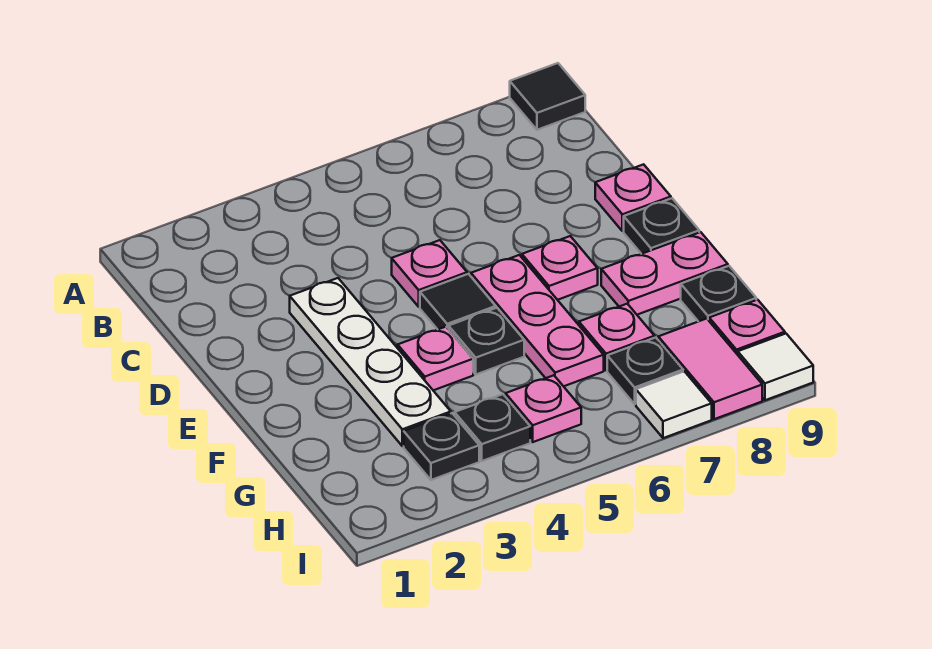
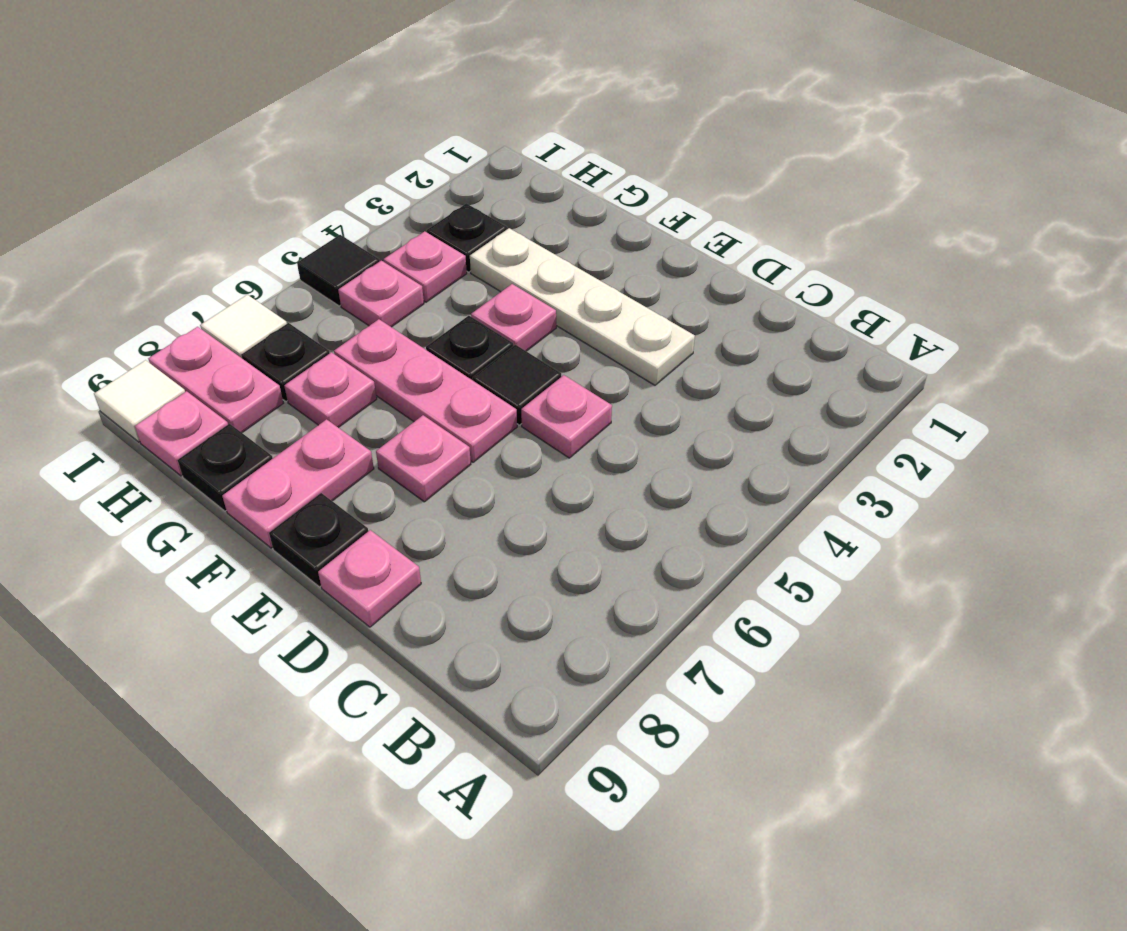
black tile A9 level 1 -> black tile I5 level 1
black plate H4 level 1 -> pink plate H4 level 1
pink tile H8:I8 level 1 -> pink plate H8:I8 level 1

